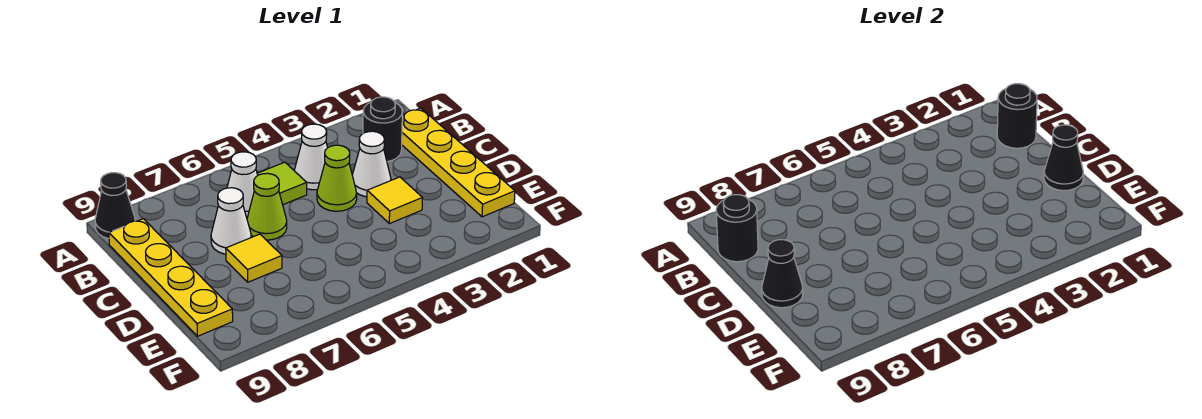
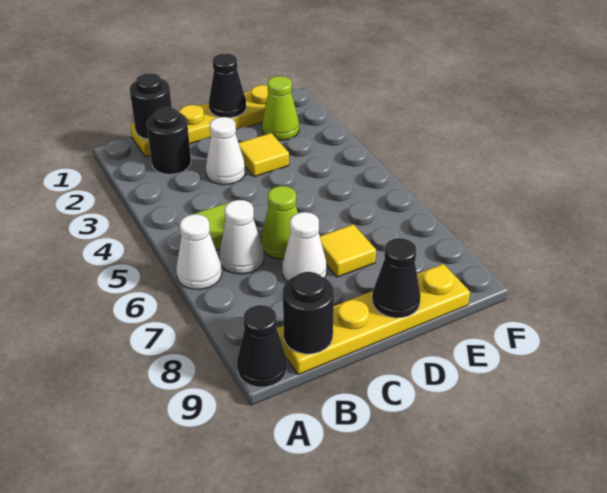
white cone B4 level 1 -> white cone A6 level 1
lime cone C4 level 1 -> lime cone E2 level 1

